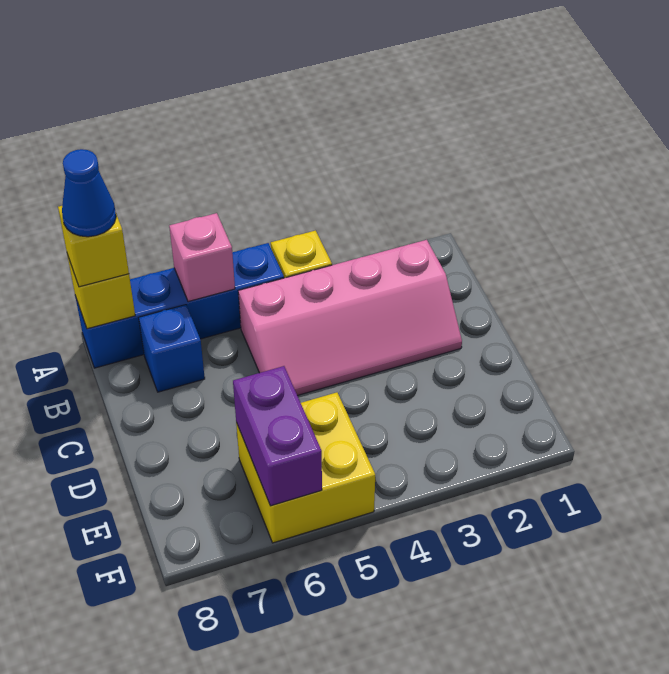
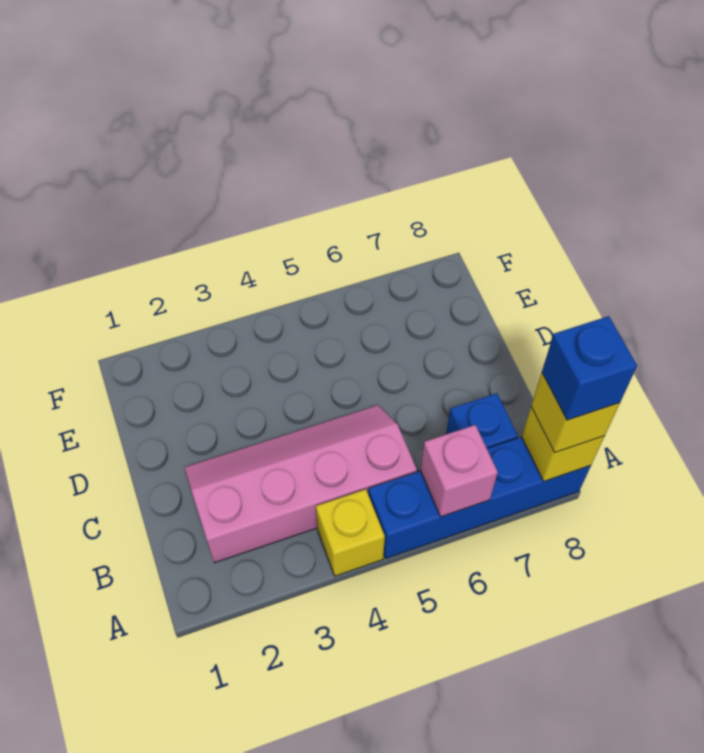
blue cone A8 level 4 -> blue brick A8 level 4
yellow brick E5:F6 level 1 -> none
purple brick E6:F6 level 2 -> none

